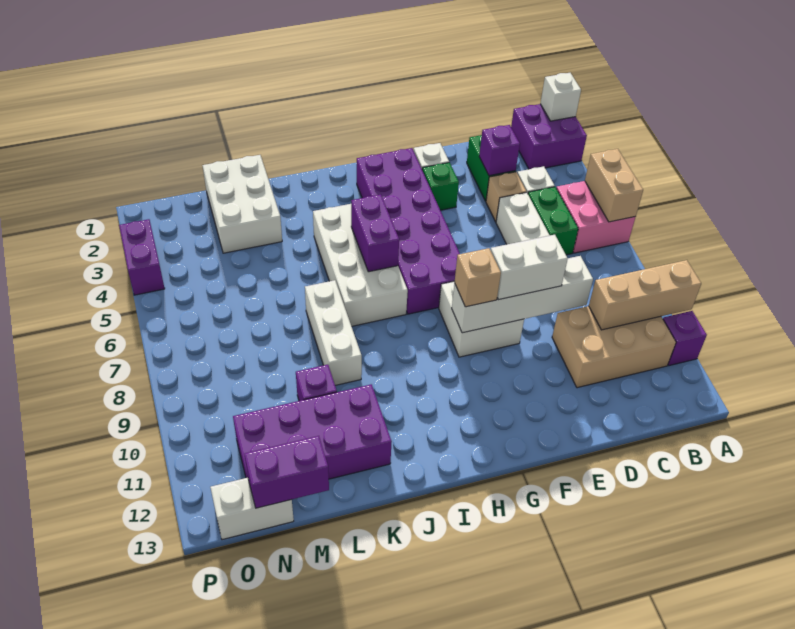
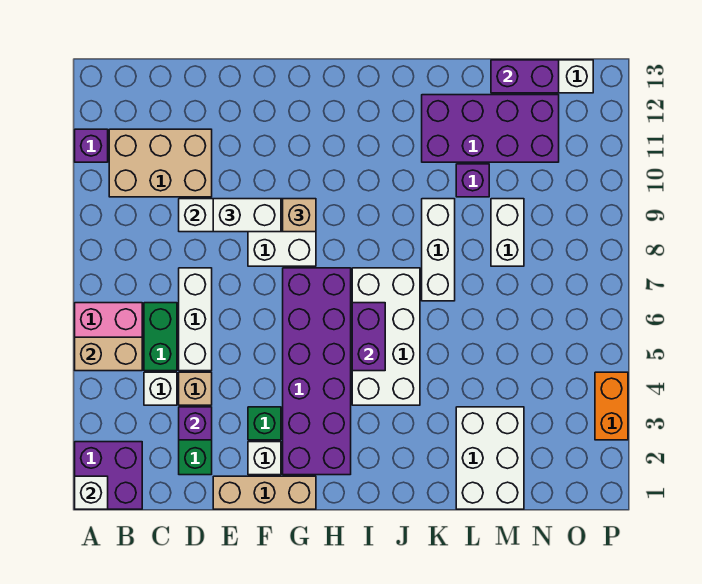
tan brick A5:A6 level 2 -> tan brick A5:B5 level 2
tan brick A10:C10 level 2 -> tan brick E1:G1 level 1
none -> white brick M8:M9 level 1
purple brick P3:P4 level 1 -> orange brick P3:P4 level 1

